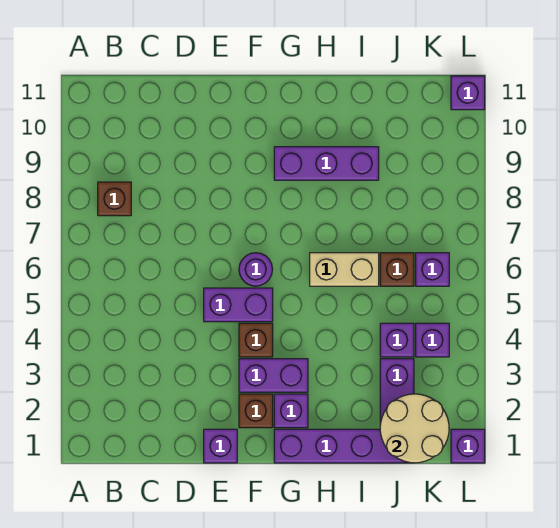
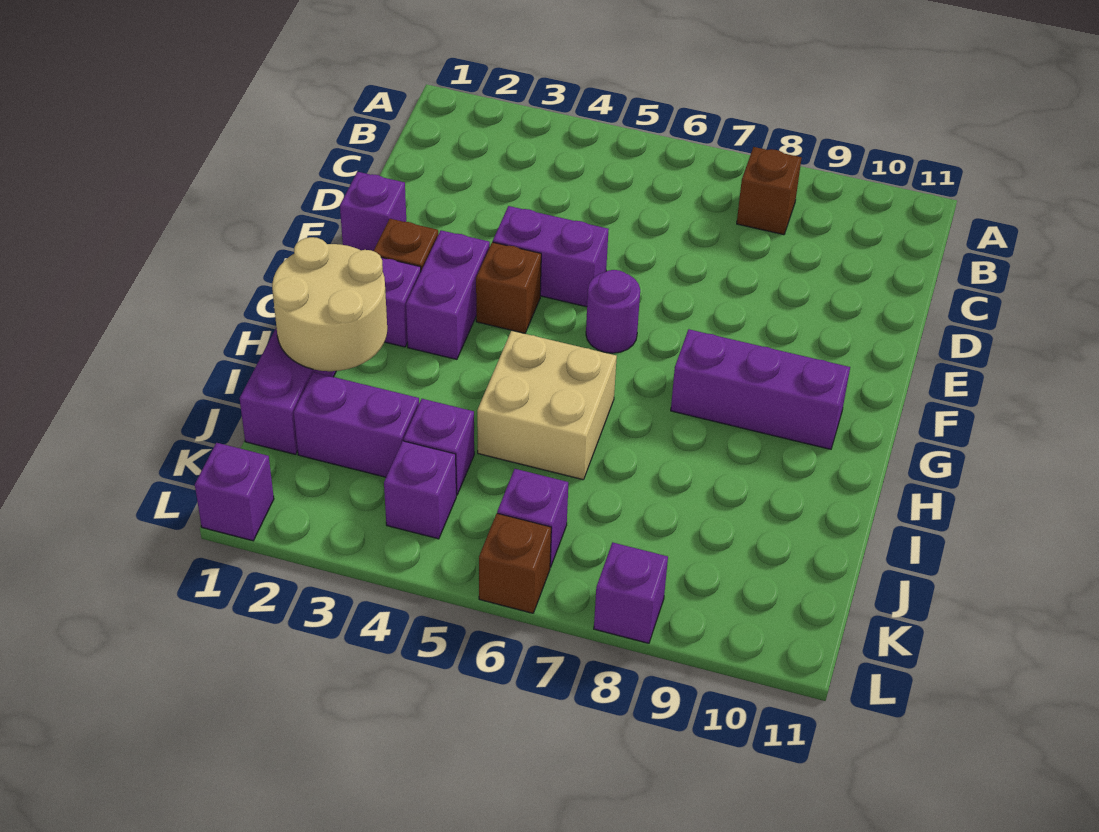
purple brick E5:F5 level 1 -> purple brick E4:E5 level 1
purple brick G9:I9 level 1 -> purple brick G8:G10 level 1
tan brick H6:I6 level 1 -> tan brick H5:I6 level 1
tan round brick J1:K2 level 2 -> tan round brick H1:I2 level 2
brown brick J6 level 1 -> brown brick L6 level 1
purple brick L11 level 1 -> purple brick L8 level 1

